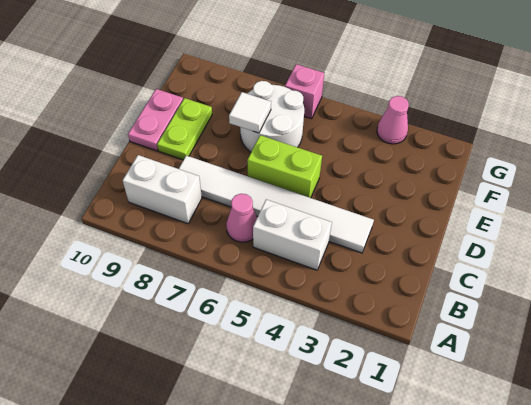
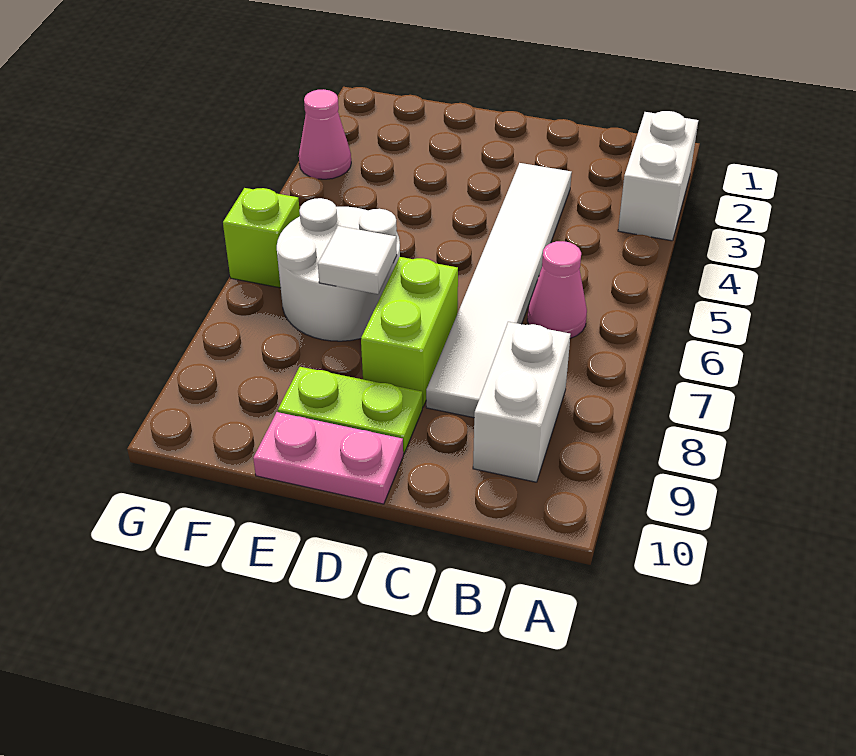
white brick B4:B5 level 1 -> white brick A2:A3 level 1
lime brick D5:D6 level 1 -> lime brick D7:D8 level 1
pink brick G6 level 1 -> lime brick G6 level 1

